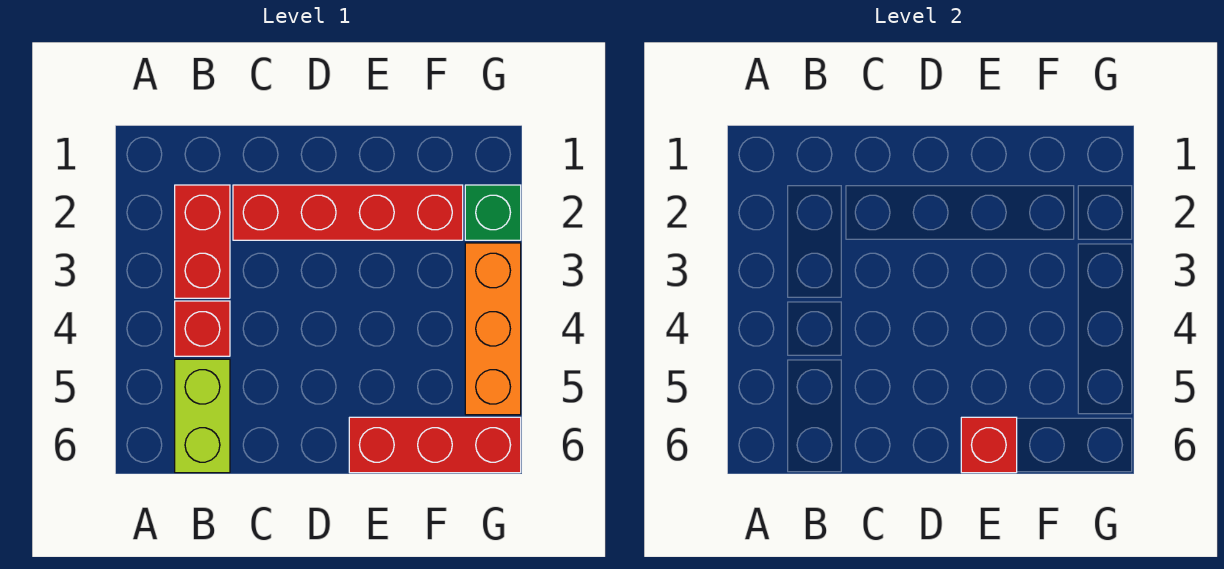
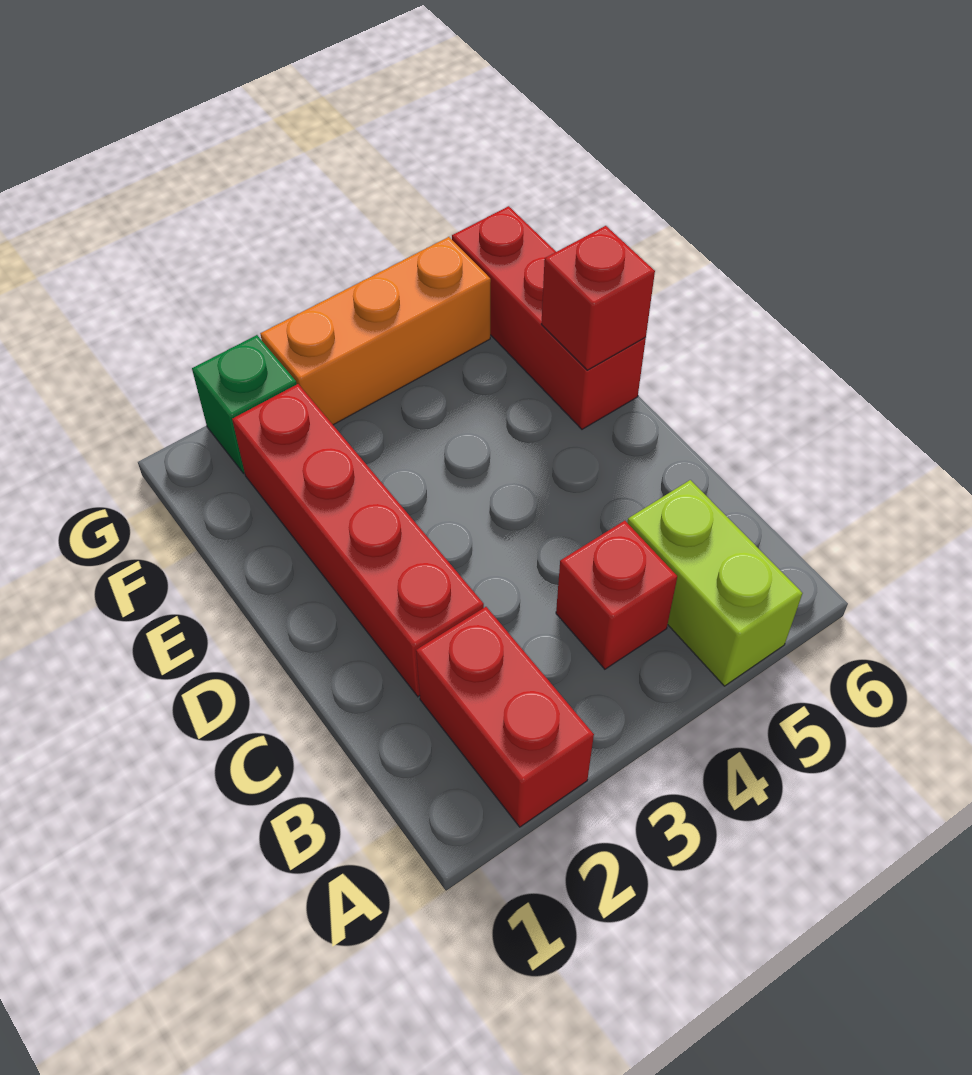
red brick B2:B3 level 1 -> red brick A2:B2 level 1
lime brick B5:B6 level 1 -> lime brick A5:B5 level 1

